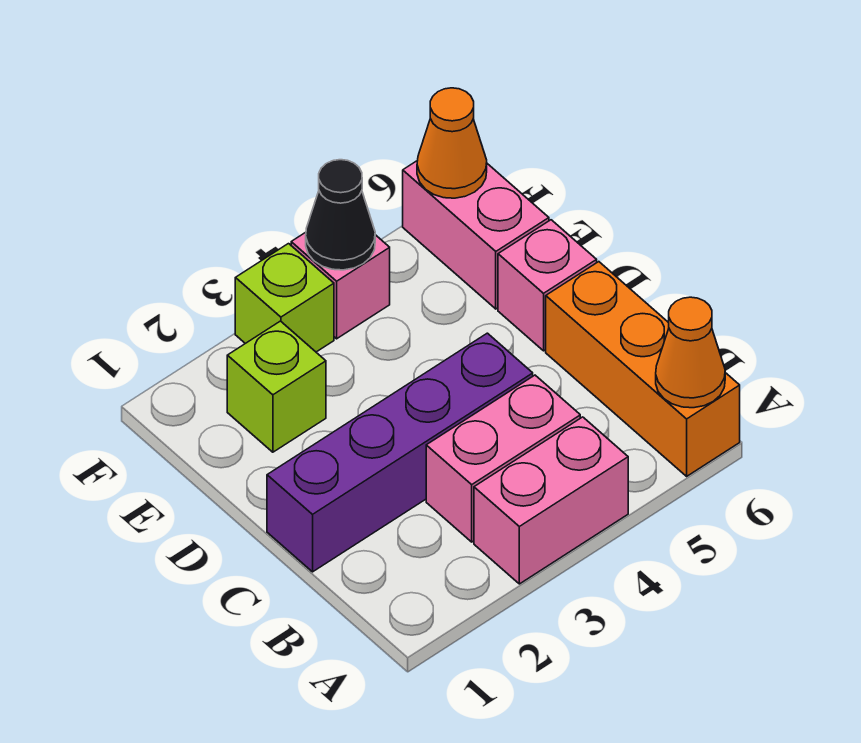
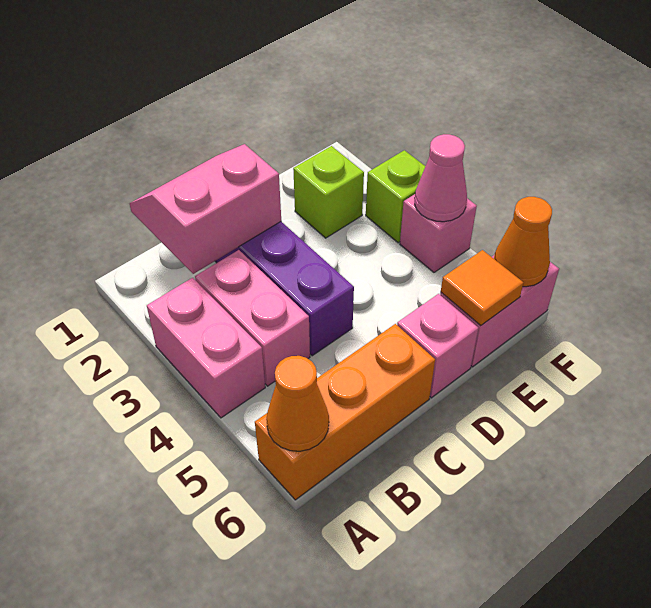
none -> pink slope B1:C2 level 2 top 2
none -> orange tile E6 level 2
black cone F4 level 2 -> pink cone F4 level 2

